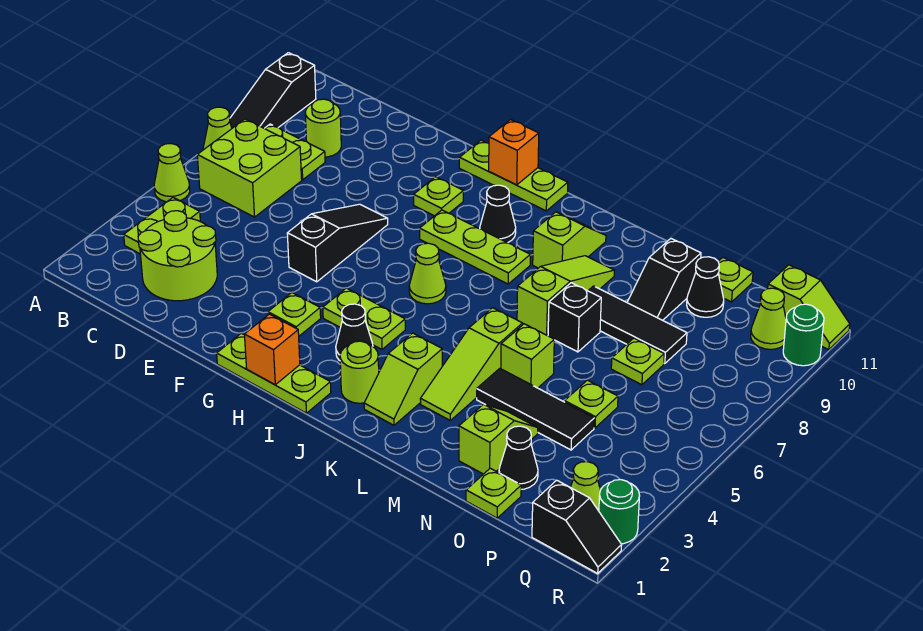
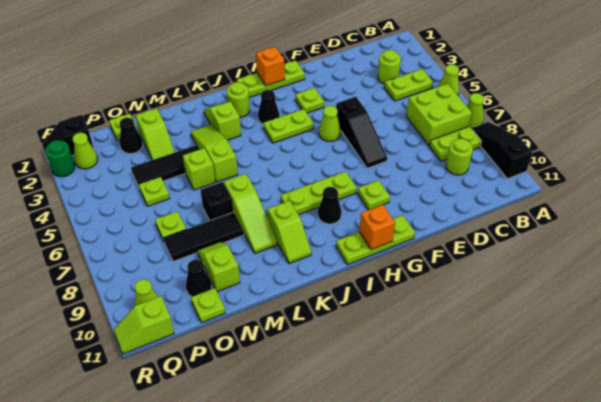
lime plate B3:B4 level 1 -> lime plate B4:C4 level 1
lime round brick C2:D3 level 1 -> lime round brick C3 level 1
lime cone I6 level 1 -> lime cone G5 level 1
black slope N9:N10 level 1 top 10 -> lime slope N9:N10 level 1 top 10
green round brick R10 level 1 -> none

